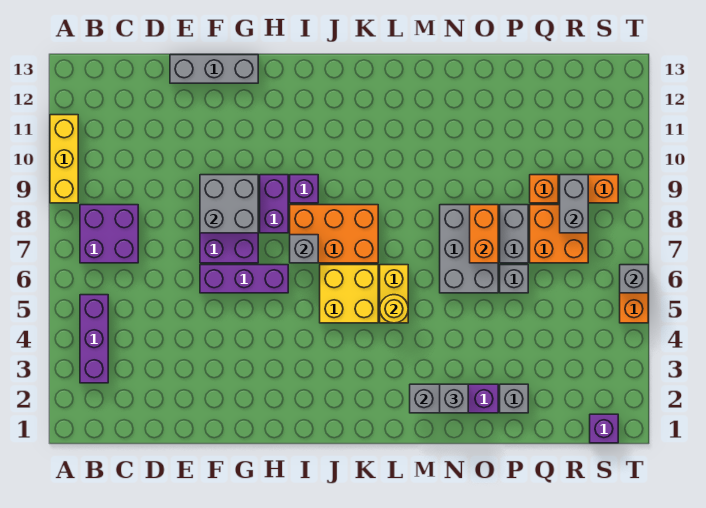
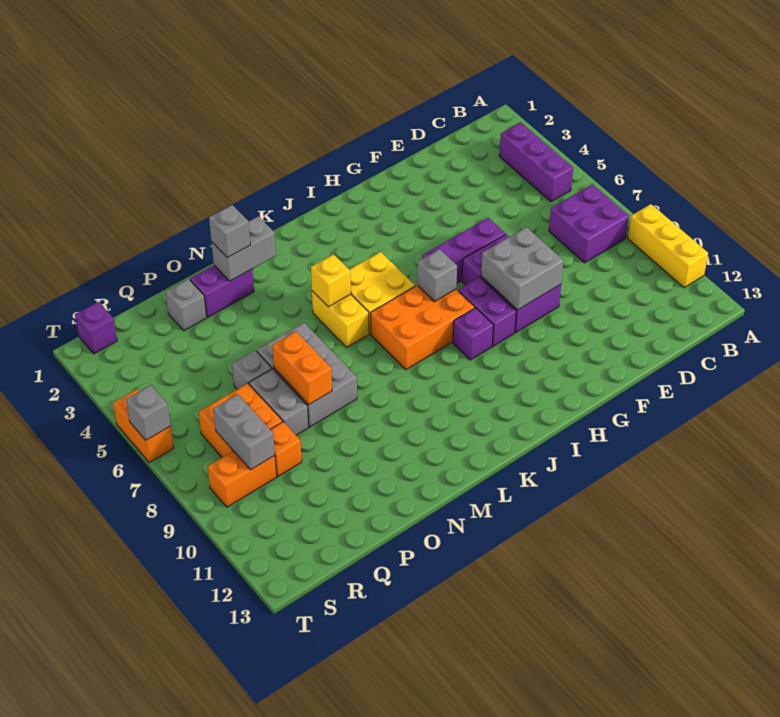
grey brick E13:G13 level 1 -> none
yellow round brick L5 level 2 -> yellow brick L5 level 2

